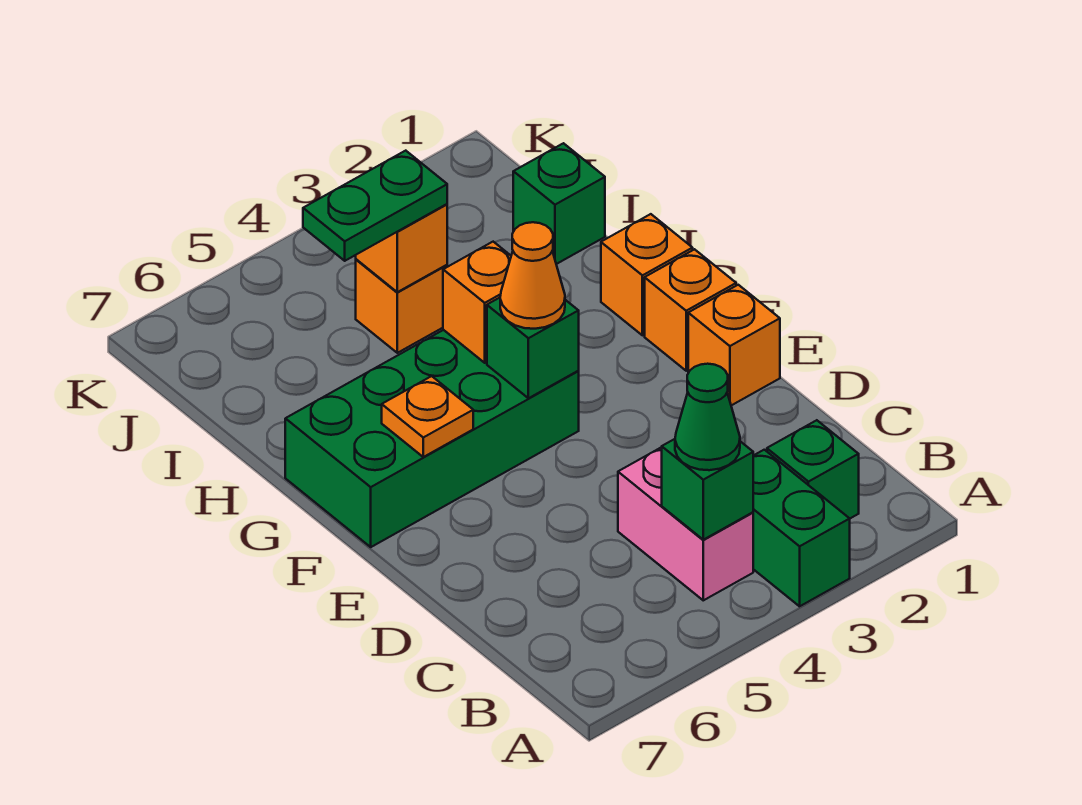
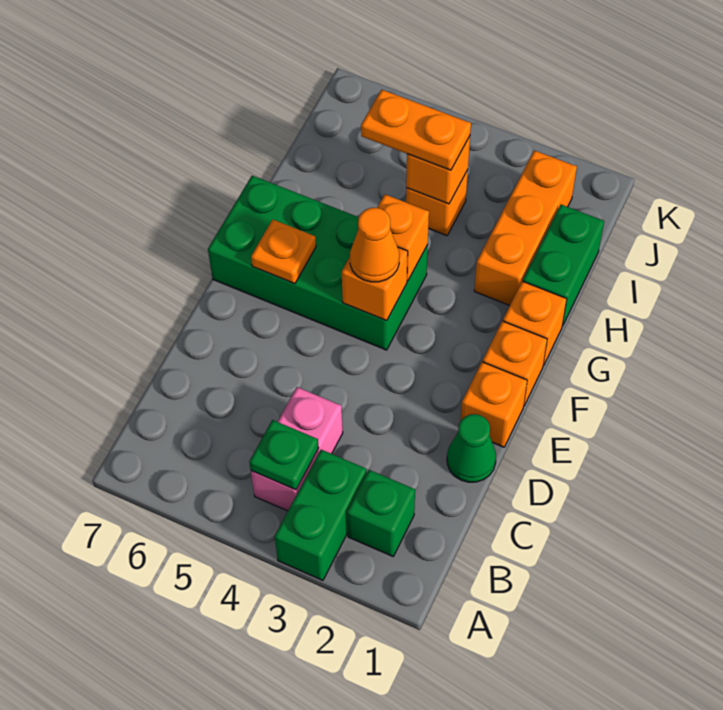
green brick B4 level 2 -> green plate B4 level 2
green cone B4 level 3 -> green cone D1 level 1
green brick F4 level 2 -> orange brick F4 level 2
none -> orange brick H2:J2 level 1
green brick I1 level 1 -> green brick H1:I1 level 1
green plate I4:I5 level 3 -> orange plate I4:I5 level 3

